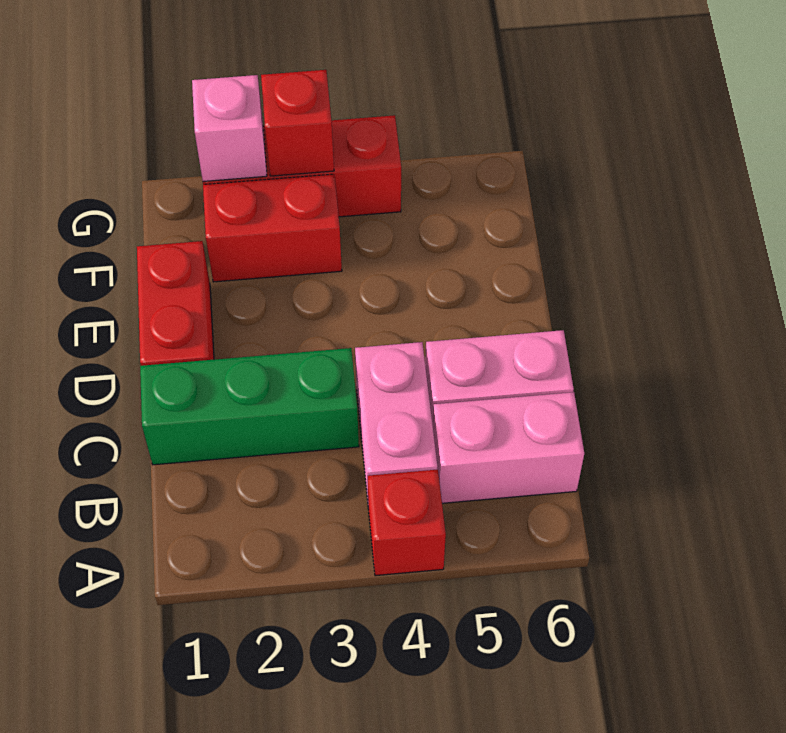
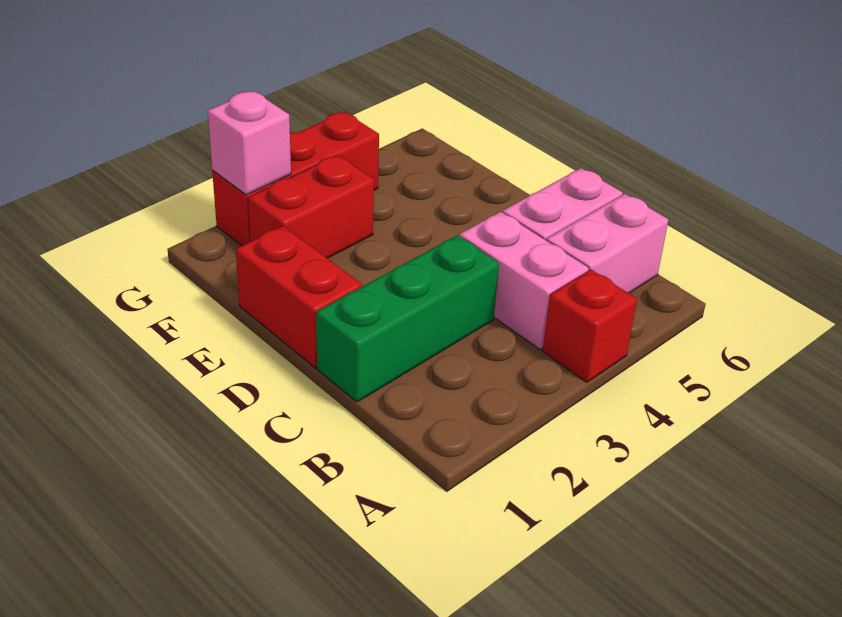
red brick G3 level 2 -> none

